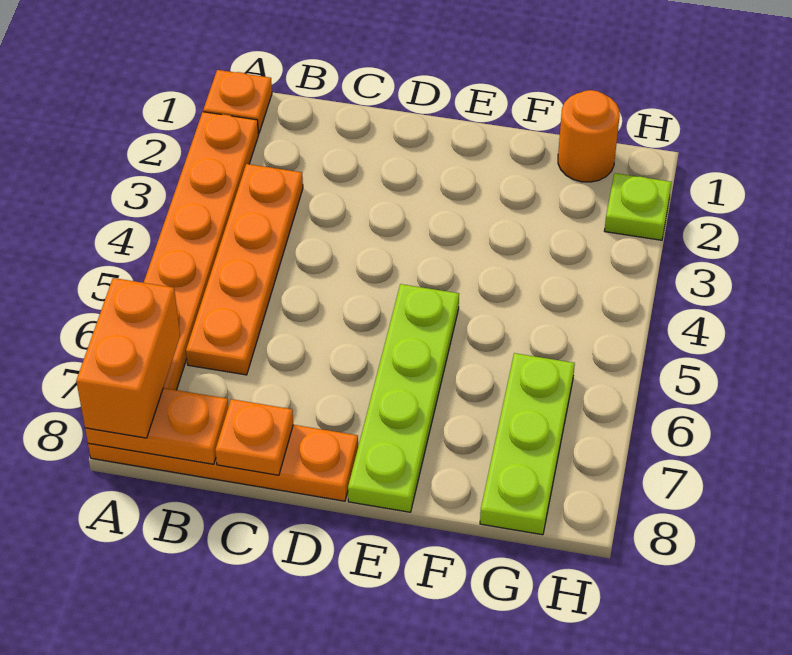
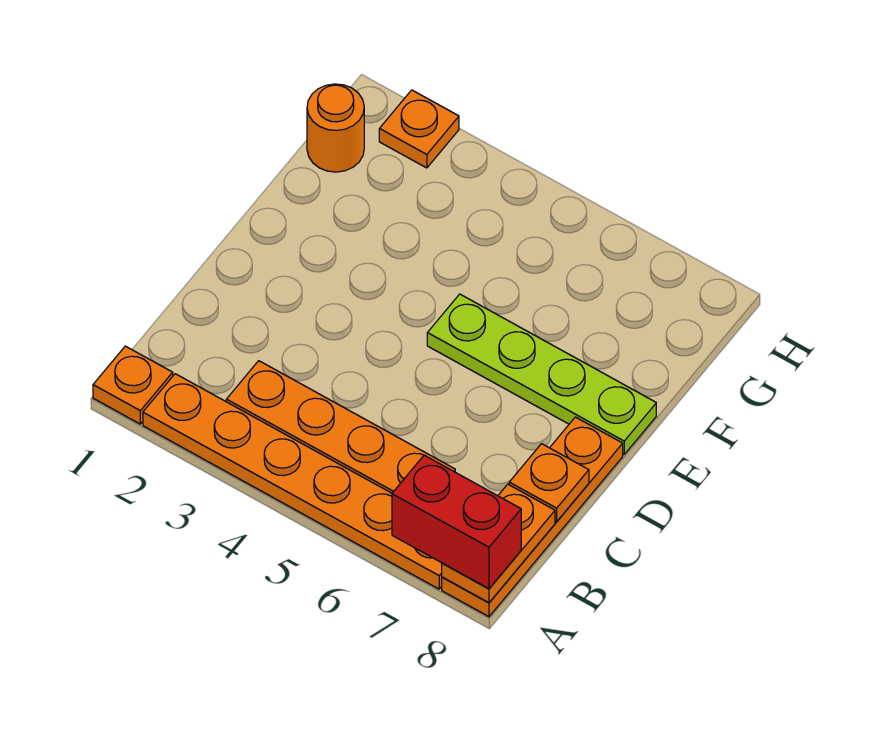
orange brick A7:A8 level 3 -> red brick A7:A8 level 3
lime plate G6:G8 level 1 -> none
lime plate H2 level 1 -> orange plate H2 level 1

